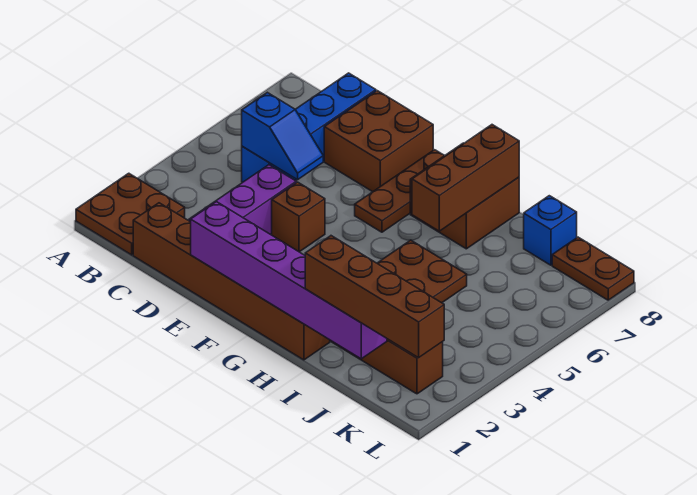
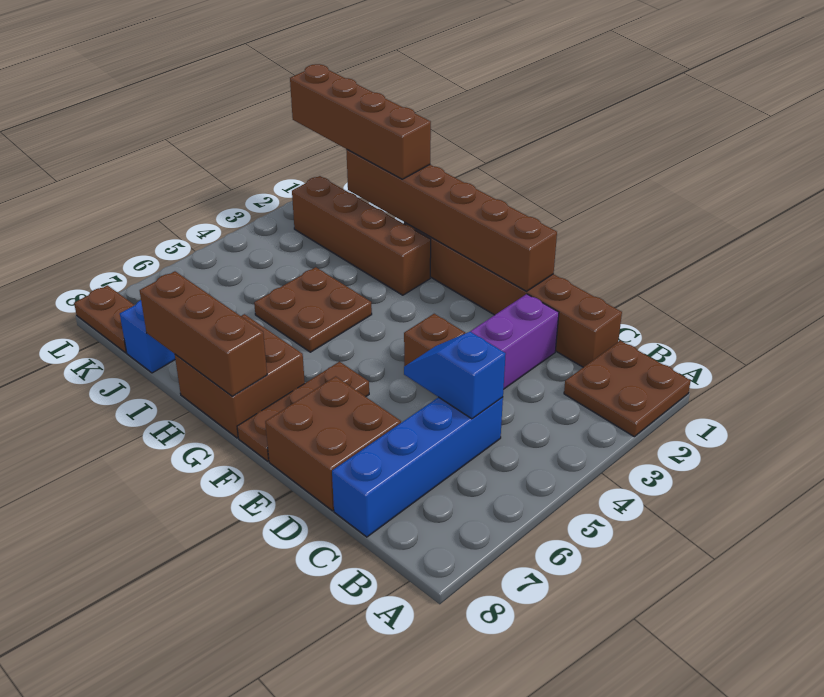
purple brick E1:J1 level 2 -> brown brick E1:J1 level 2
brown brick H6:H8 level 2 -> brown brick G8:I8 level 2

